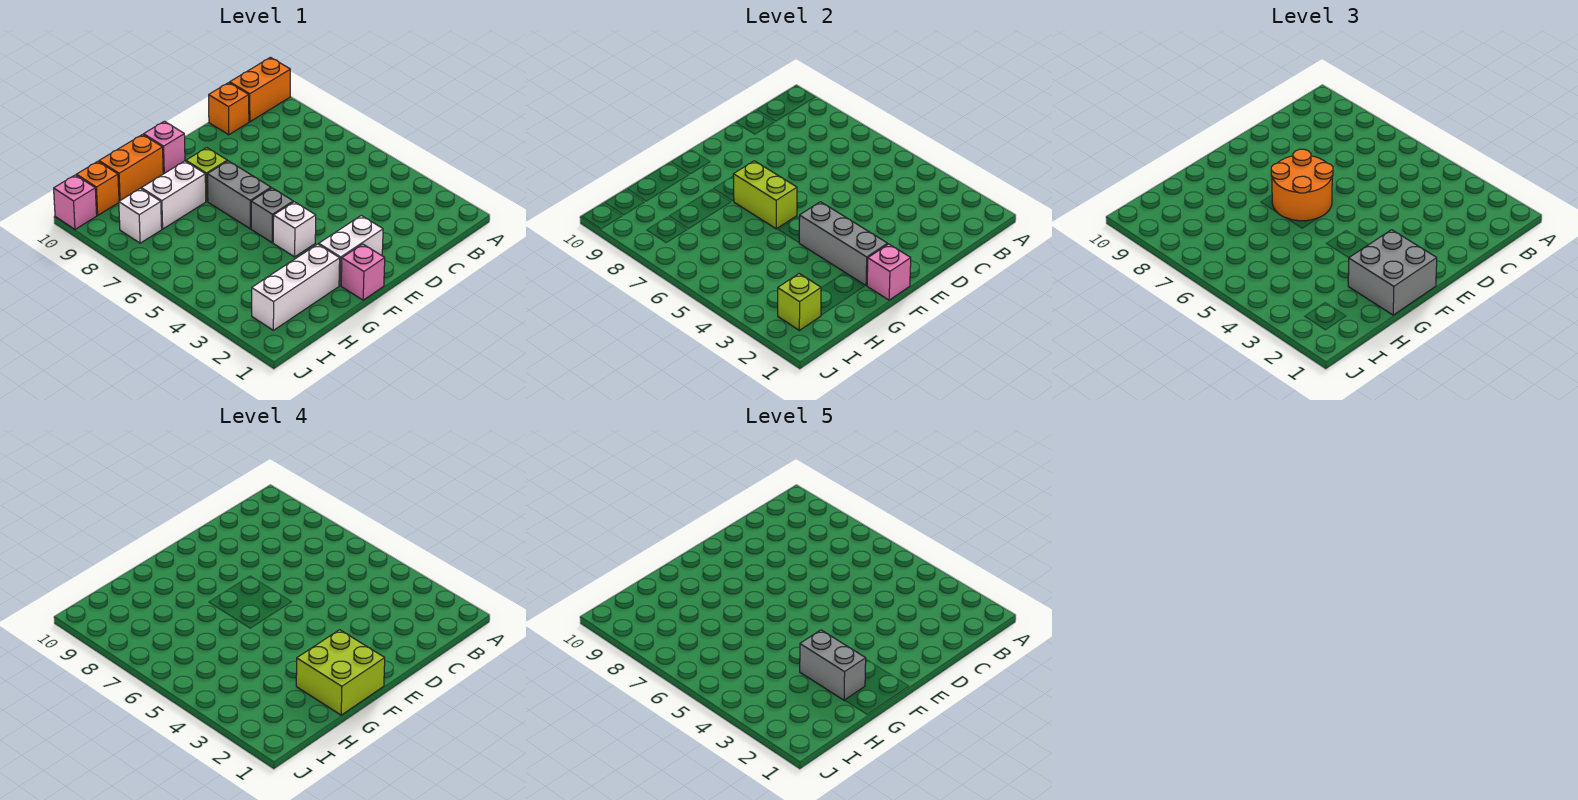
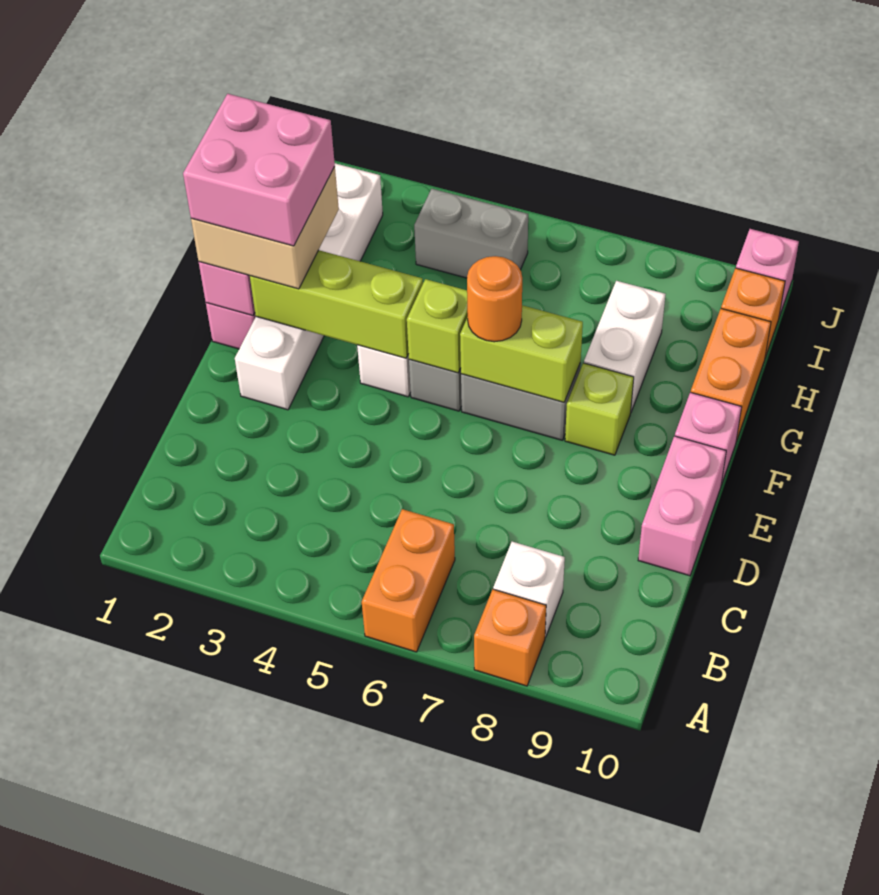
orange brick A10:B10 level 1 -> orange brick A6:B6 level 1
orange brick C10 level 1 -> orange brick A8 level 1
none -> pink brick D10:E10 level 1
orange round brick E6:F7 level 3 -> orange round brick F6 level 3
grey brick F1:G2 level 3 -> tan brick F1:G2 level 3
lime brick F1:G2 level 4 -> pink brick F1:G2 level 4
grey brick F2:F4 level 2 -> lime brick F2:F4 level 2
grey brick G2:G3 level 5 -> grey brick I4:I5 level 1
lime brick I2 level 2 -> lime brick F5 level 2
white brick I8 level 1 -> white brick B8 level 1

